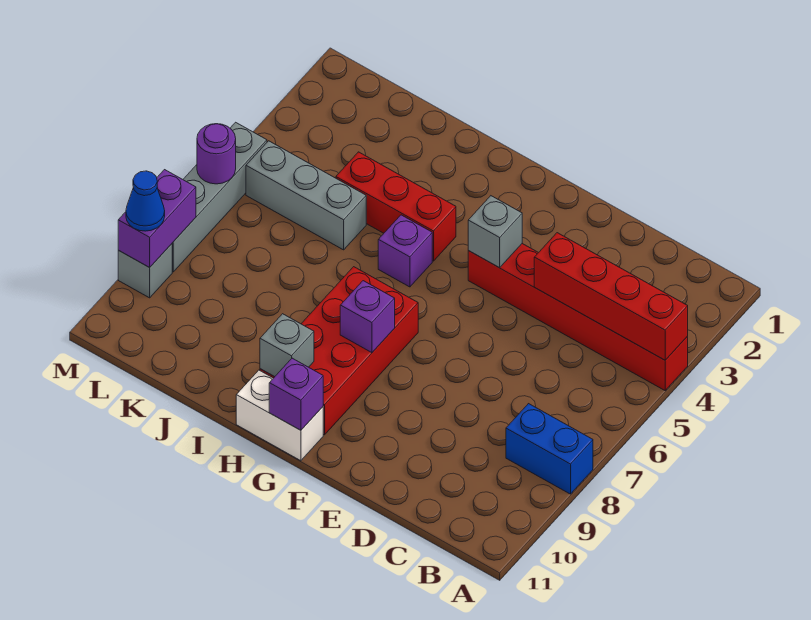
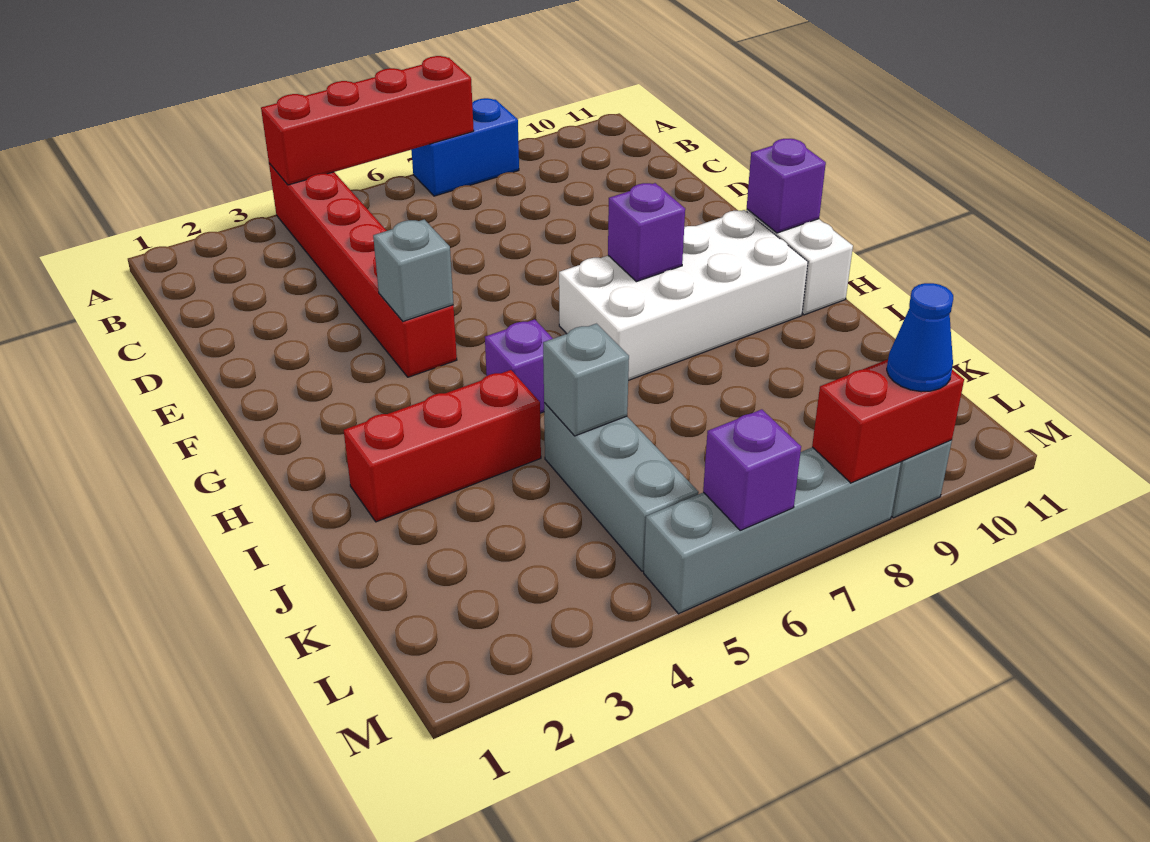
red brick A4:D4 level 2 -> red brick A4:A7 level 2
blue brick A8:B8 level 1 -> blue brick A7:A8 level 1
red brick G7:H10 level 1 -> white brick G7:H10 level 1
red brick H4:J4 level 1 -> red brick I2:I4 level 1
grey brick H10 level 2 -> grey brick J5 level 2
purple round brick M6 level 2 -> purple brick M6 level 2
purple brick M8:M9 level 2 -> red brick M8:M9 level 2

